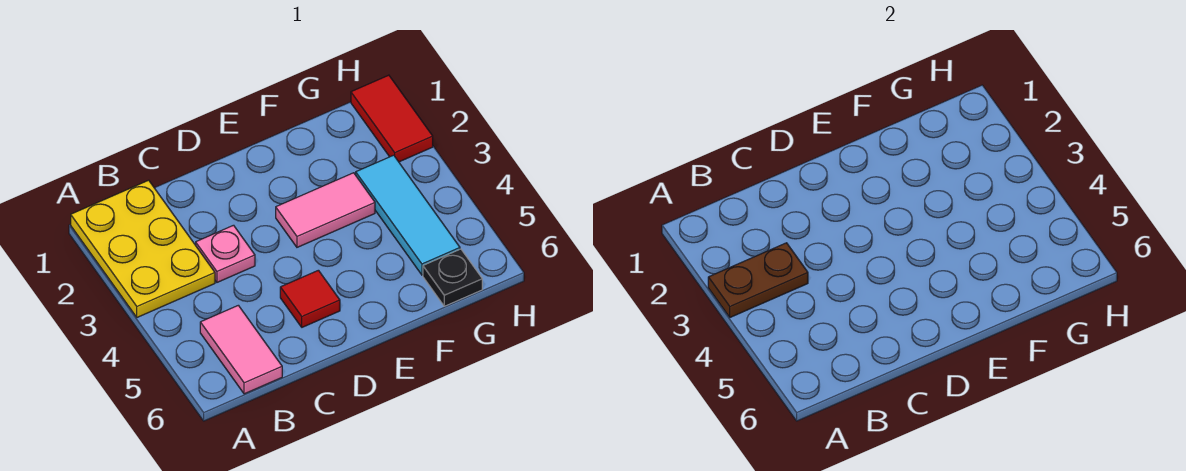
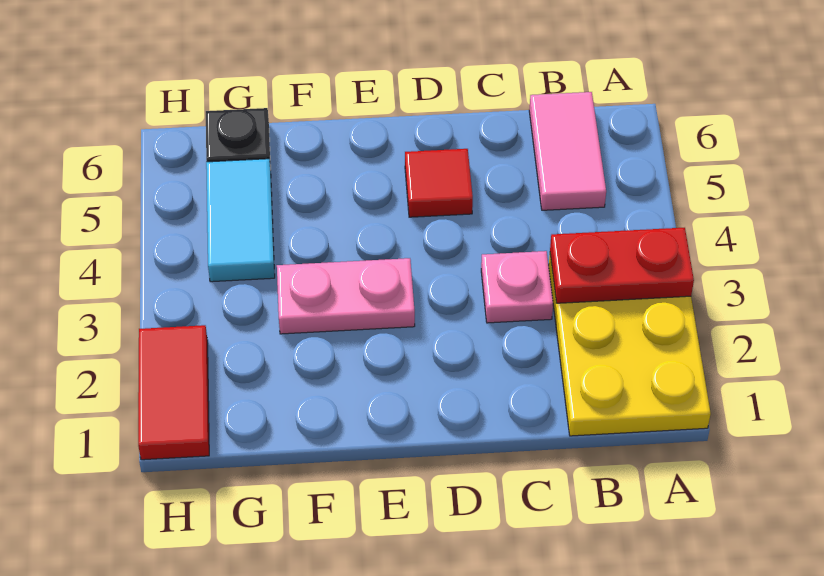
brown plate A3:B3 level 2 -> red plate A3:B3 level 2
pink tile E3:F3 level 1 -> pink plate E3:F3 level 1
cyan tile G3:G5 level 1 -> cyan tile G4:G5 level 1

